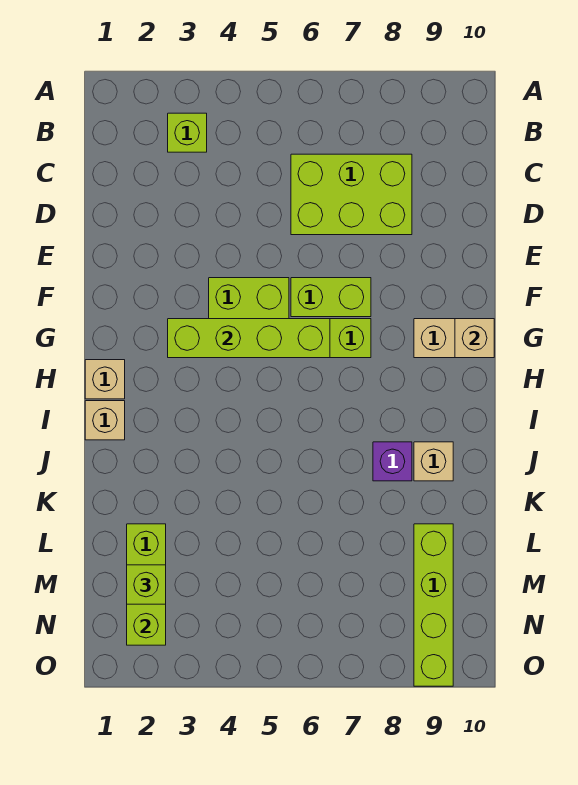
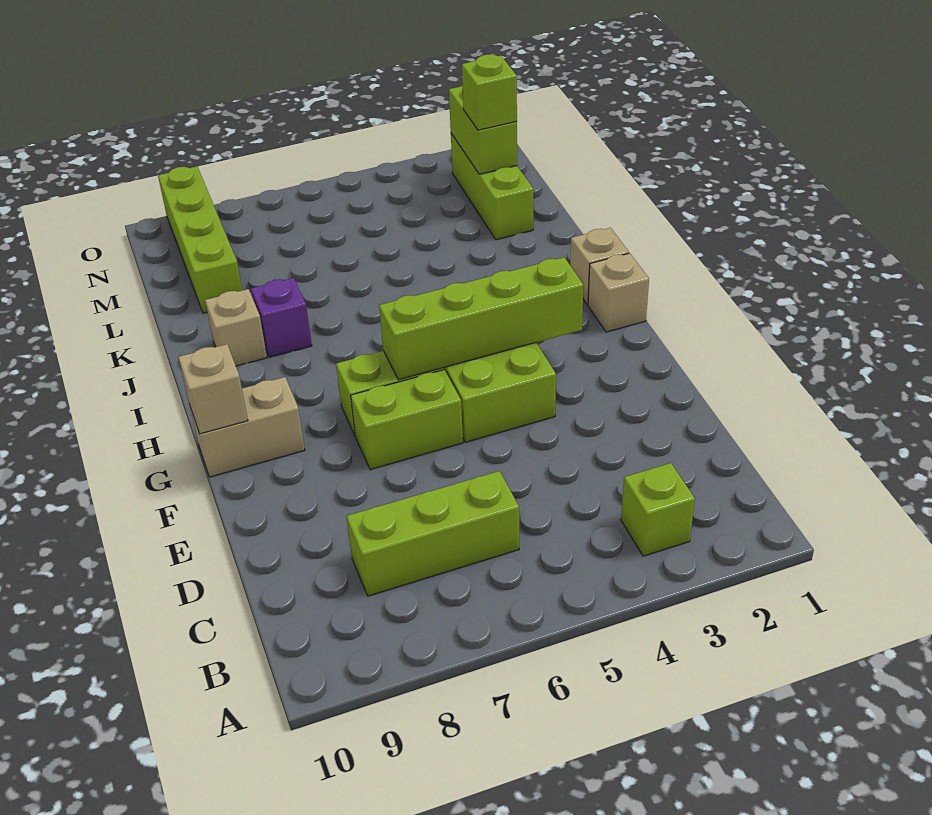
lime brick C6:D8 level 1 -> lime brick C6:C8 level 1

